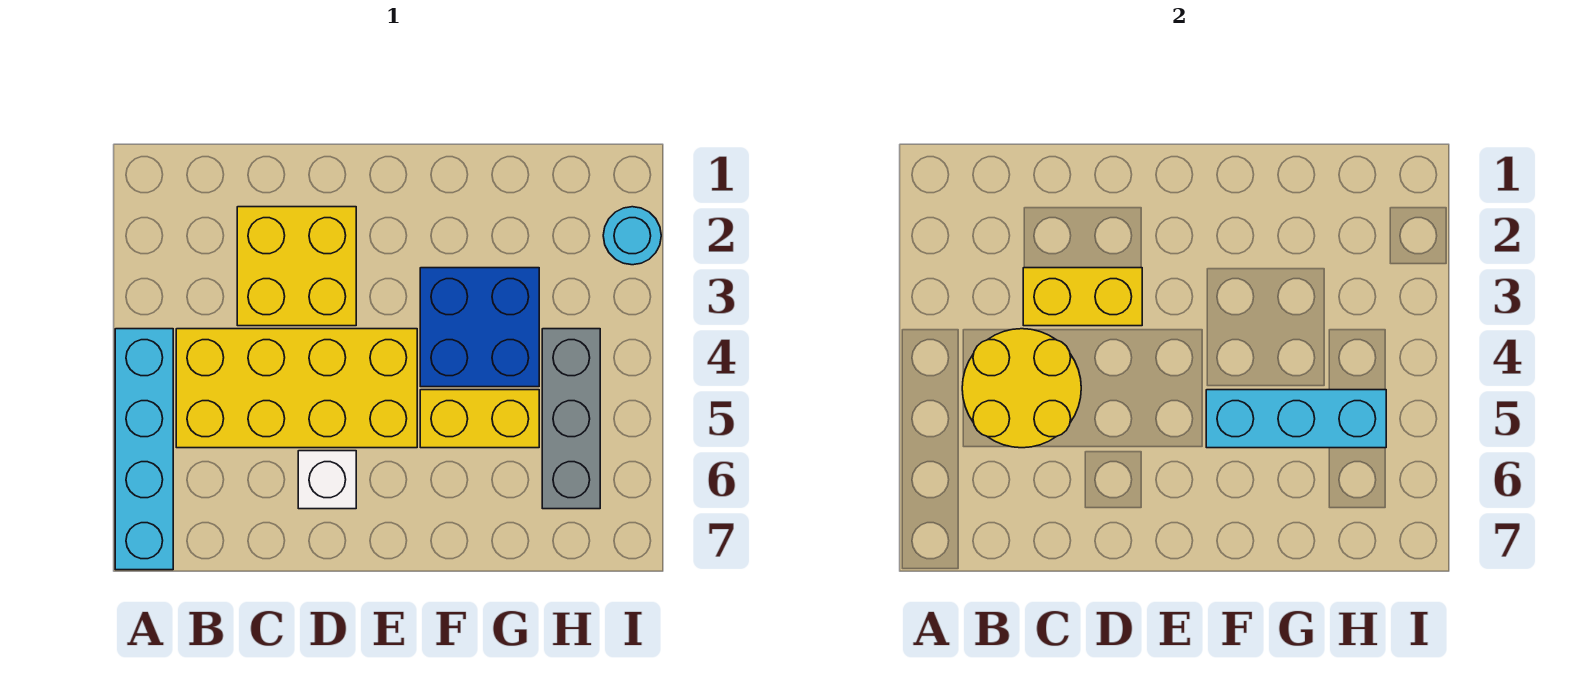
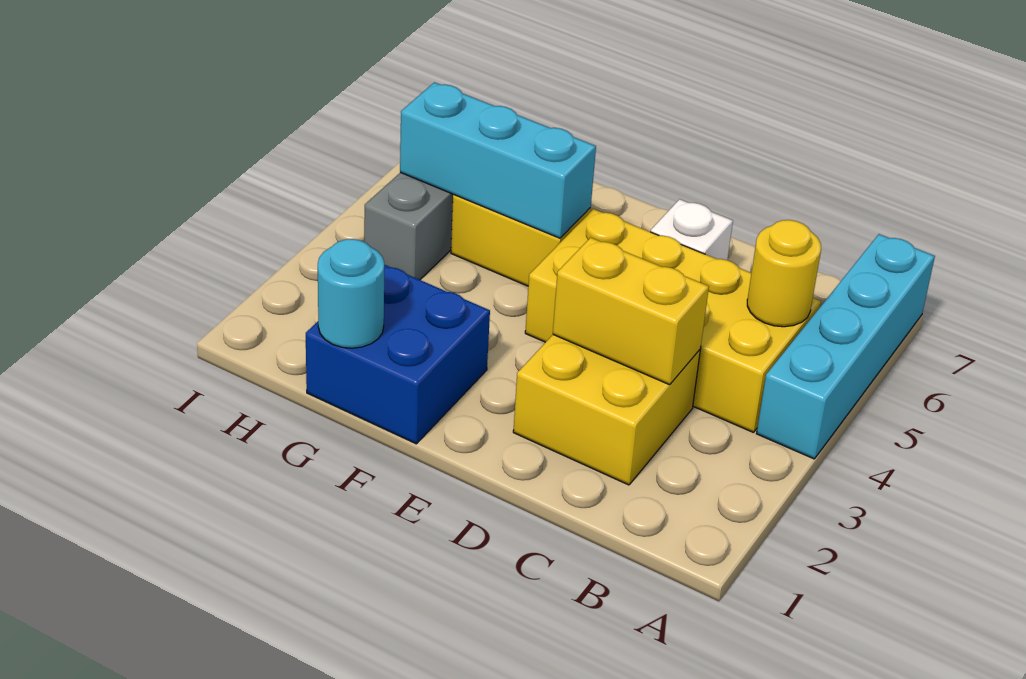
yellow round brick B4:C5 level 2 -> yellow round brick B5 level 2
blue brick F3:G4 level 1 -> blue brick F1:G2 level 1
cyan round brick I2 level 1 -> cyan round brick G1 level 2

